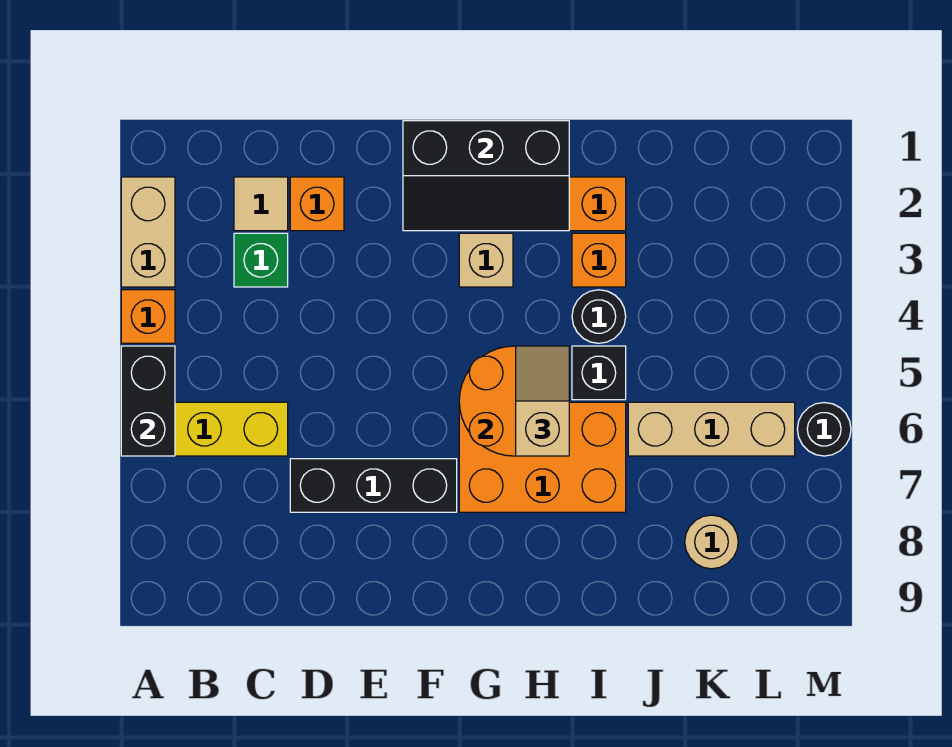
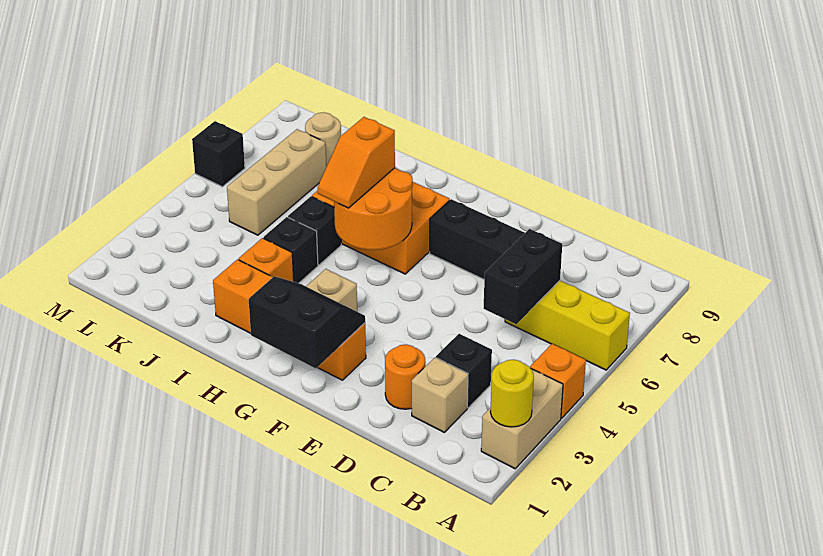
none -> yellow round brick A2 level 2
black brick A5:A6 level 2 -> black brick C5:C6 level 2
tan tile C2 level 1 -> tan brick C2 level 1
green brick C3 level 1 -> black brick C3 level 1
orange brick D2 level 1 -> orange round brick D2 level 1
black slope F1:H2 level 2 top 1 -> black slope F1:G2 level 2 top 1
tan slope H5:H6 level 3 top 6 -> orange slope H5:H6 level 3 top 6
black round brick I4 level 1 -> black brick I4 level 1
tan brick J6:L6 level 1 -> tan brick K5:K7 level 1
black round brick M6 level 1 -> black brick M6 level 1

